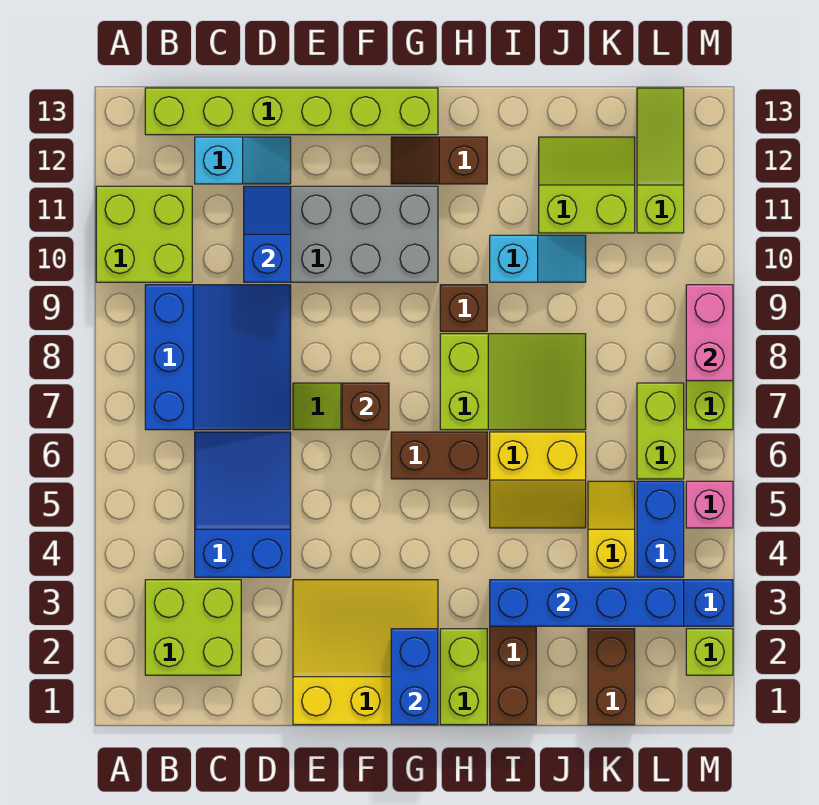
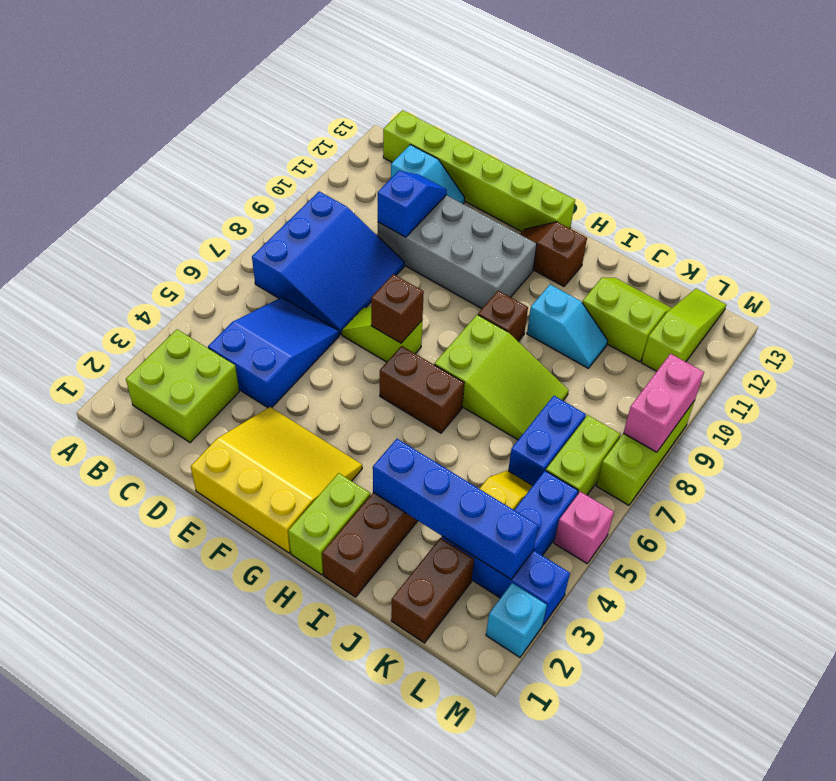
lime brick A10:B11 level 1 -> none
blue brick G1:G2 level 2 -> blue brick K6:K7 level 1
yellow slope I5:J6 level 1 top 6 -> none
lime brick M2 level 1 -> cyan brick M2 level 1

